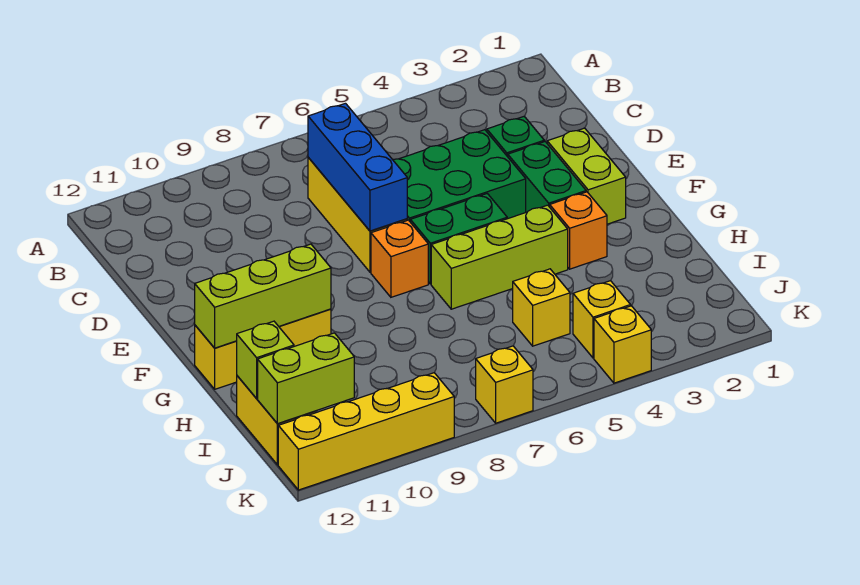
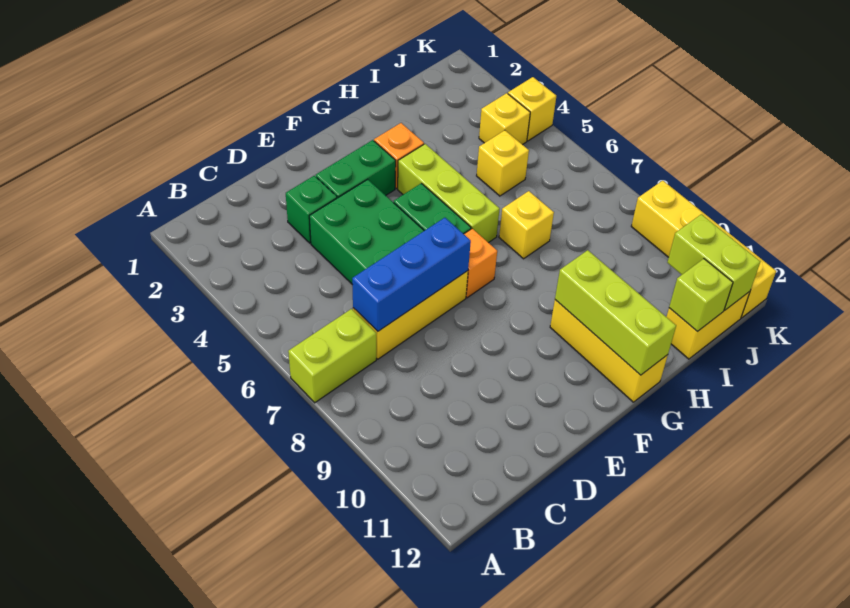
lime brick E2:F2 level 1 -> lime brick A7:B7 level 1
yellow brick K7 level 1 -> yellow brick H7 level 1

